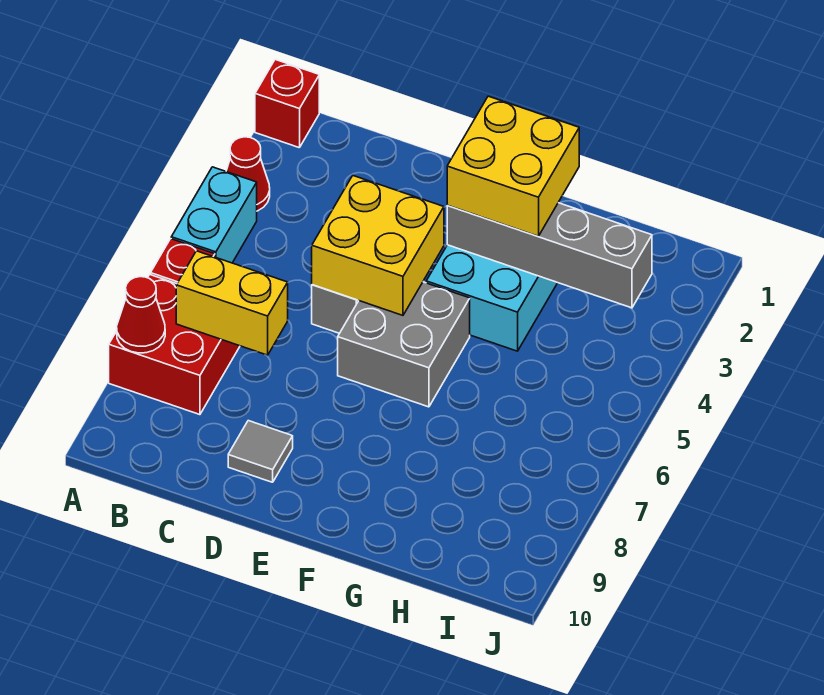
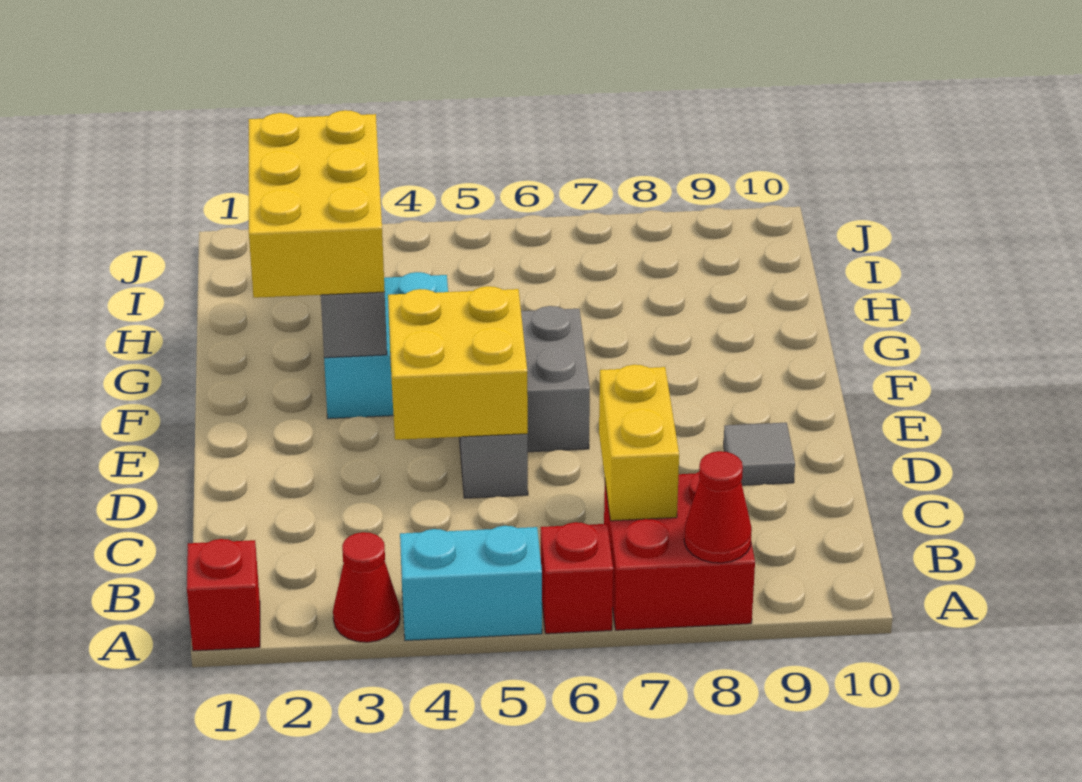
yellow brick F2:G3 level 3 -> yellow brick F2:H3 level 3

